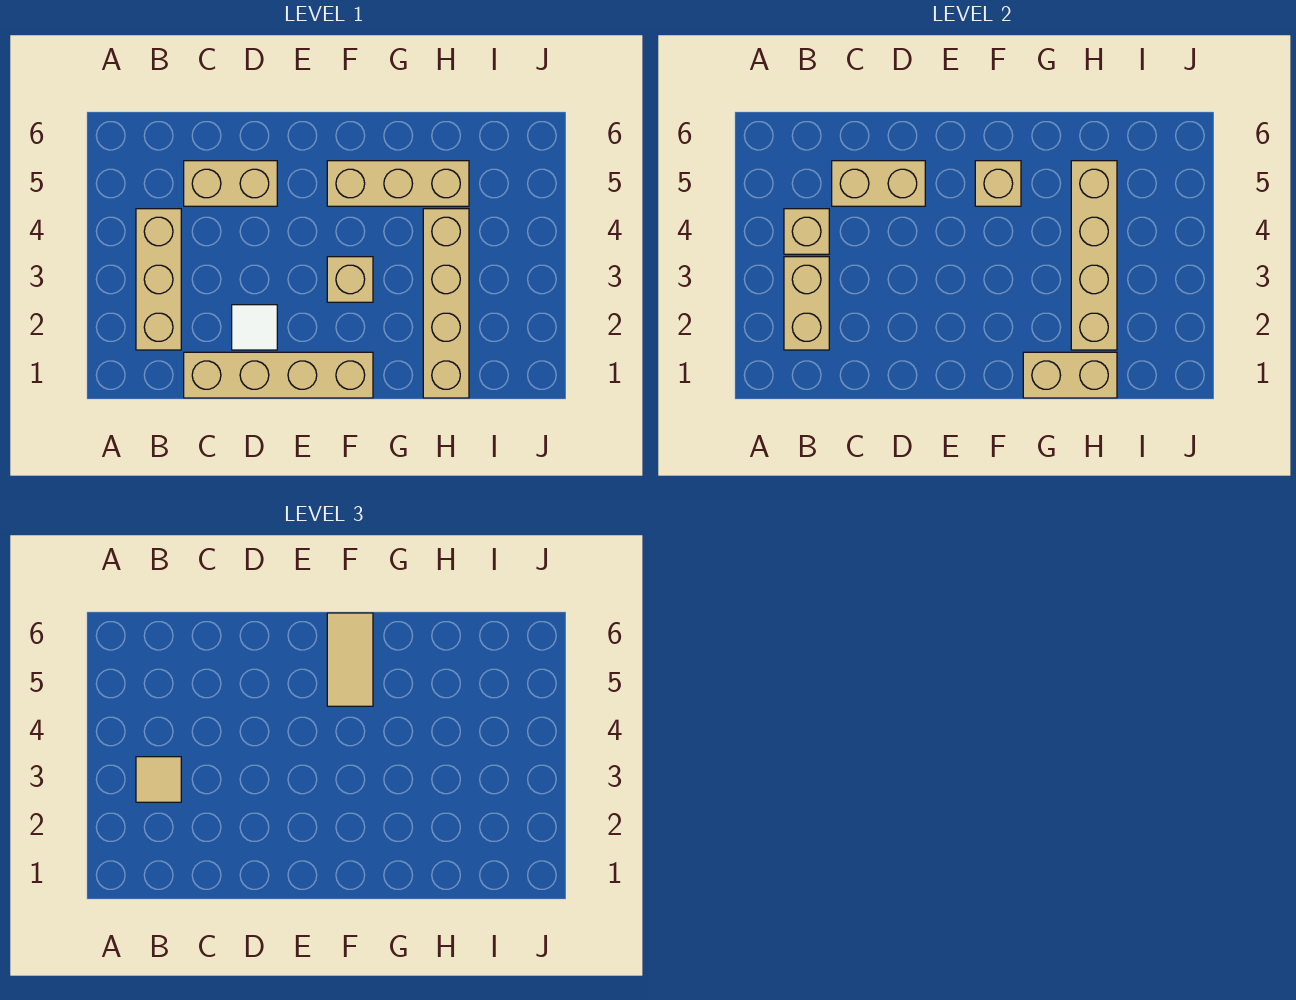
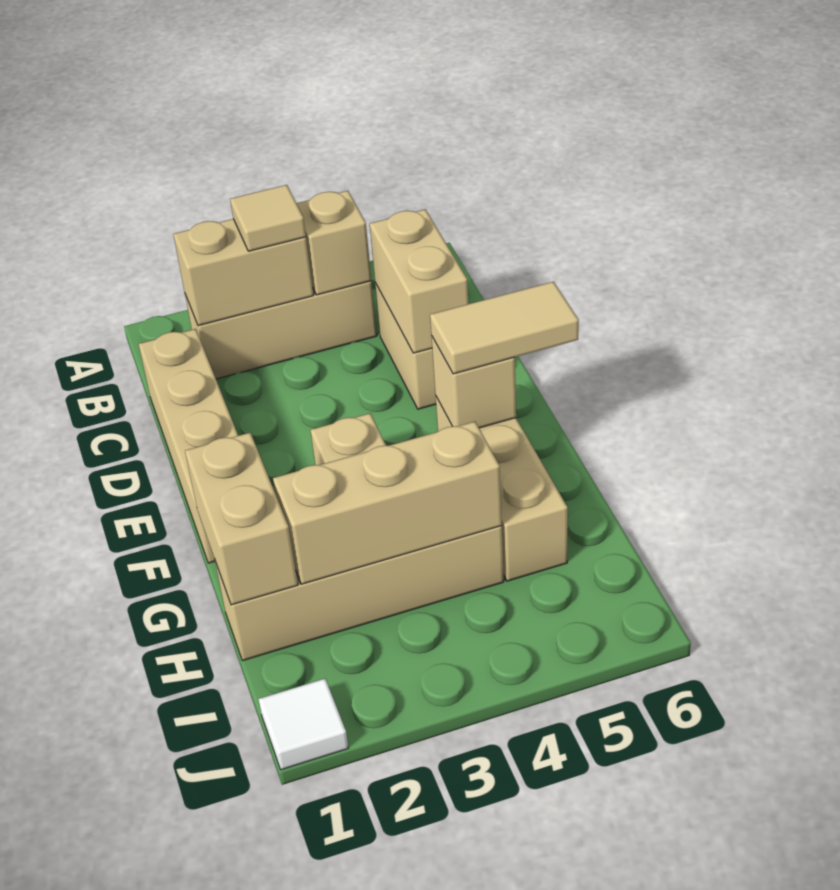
white tile D2 level 1 -> white tile J1 level 1
tan brick H2:H5 level 2 -> tan brick H2:H4 level 2

